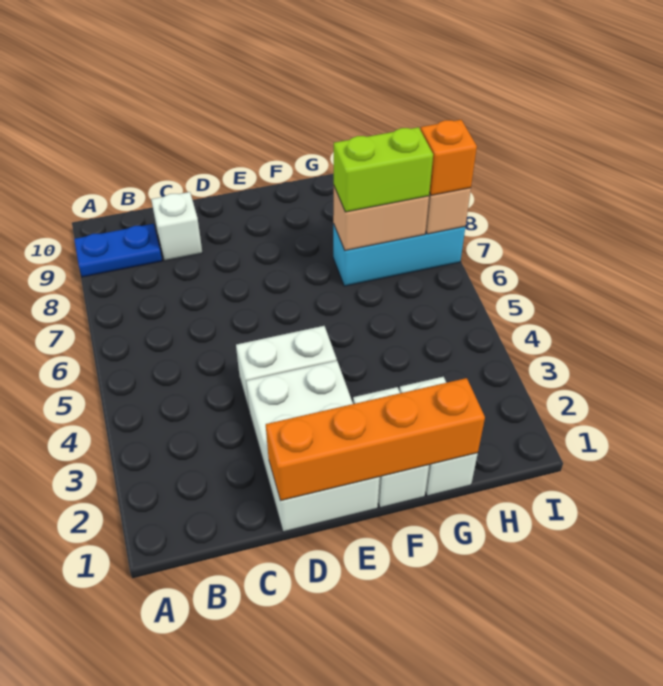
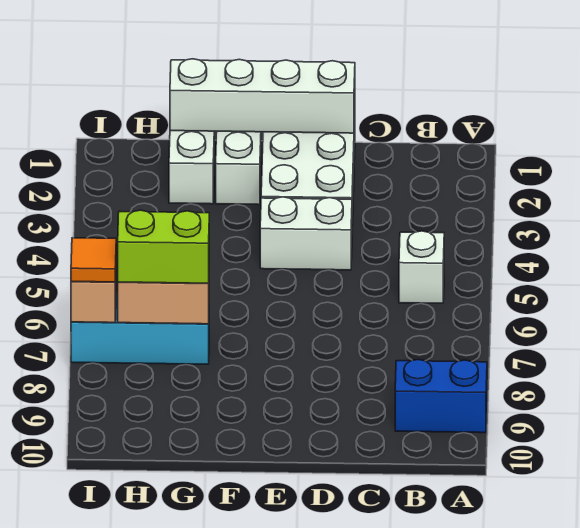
blue plate A9:B9 level 1 -> blue brick A9:B9 level 1
white brick C9 level 1 -> white brick B5 level 1
orange brick D1:G1 level 2 -> white brick D1:G1 level 2
orange brick I7 level 3 -> orange tile I7 level 3

